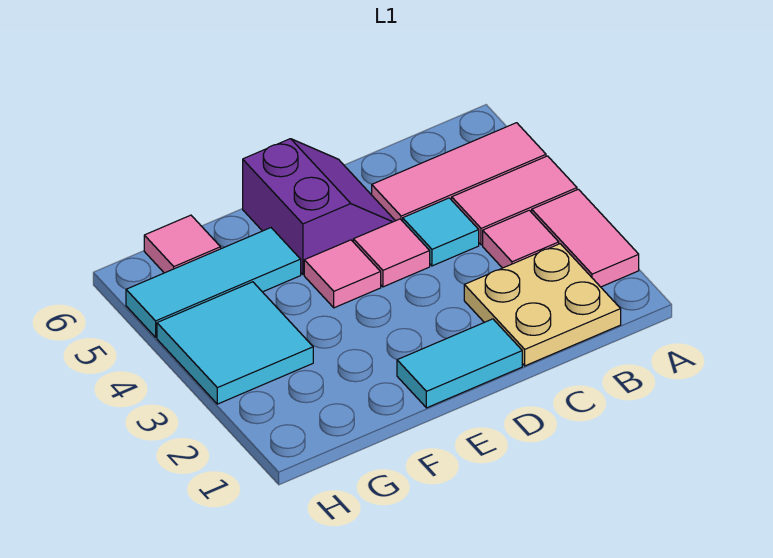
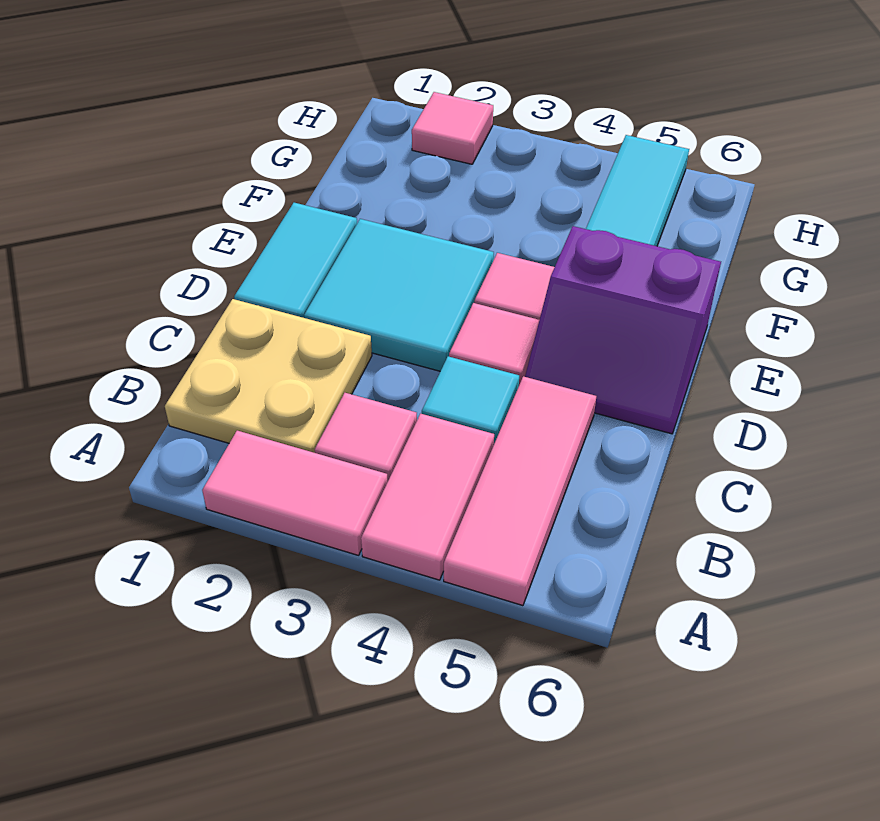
cyan tile G3:H4 level 1 -> cyan tile D2:E3 level 1
pink tile G6 level 1 -> pink tile H2 level 1

